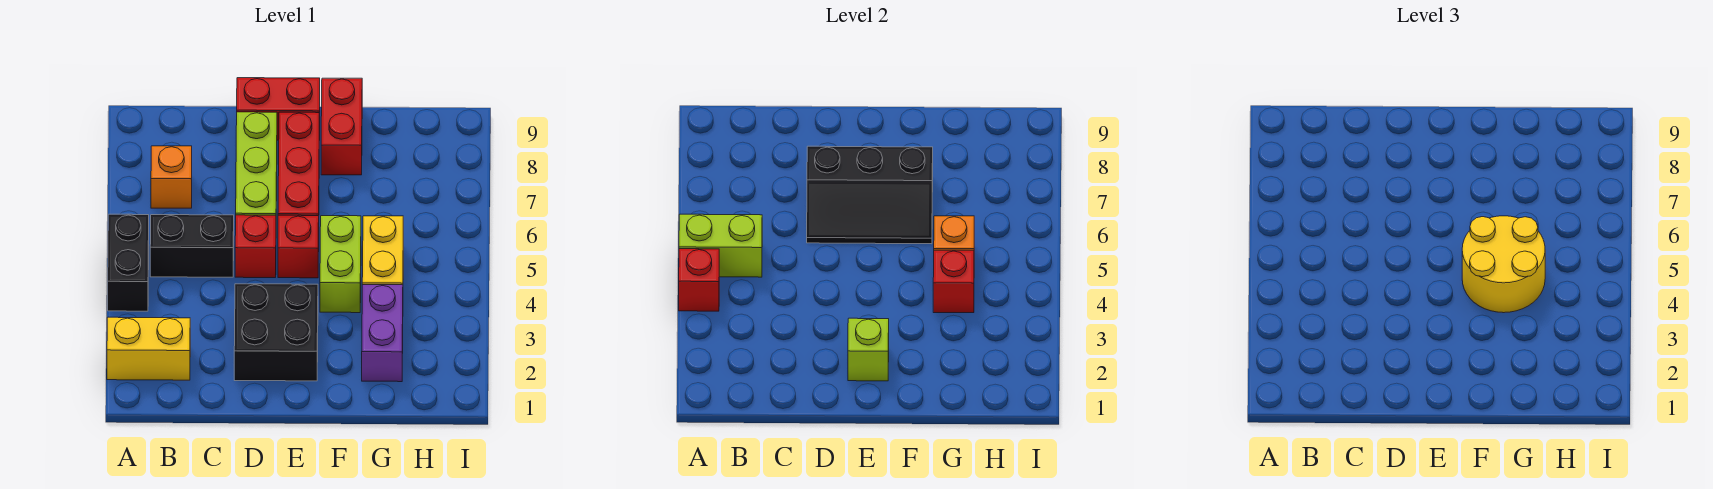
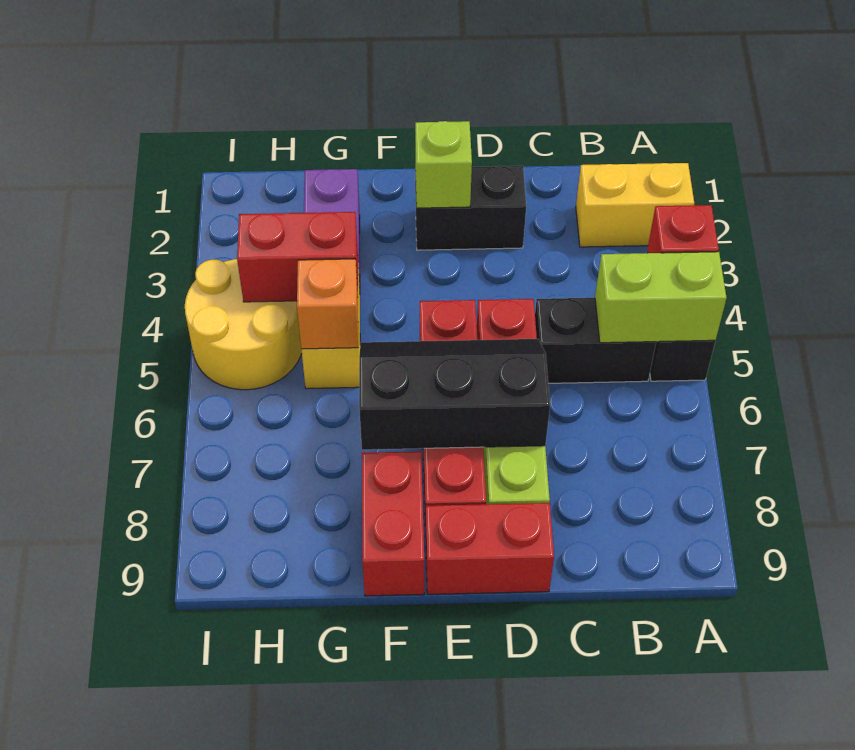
orange brick B7 level 1 -> none
black brick D2:E3 level 1 -> black brick D2:E2 level 1
lime brick F4:F5 level 1 -> none
yellow round brick F4:G5 level 3 -> yellow round brick H4:I5 level 1
red brick G4 level 2 -> red brick G4:H4 level 2

